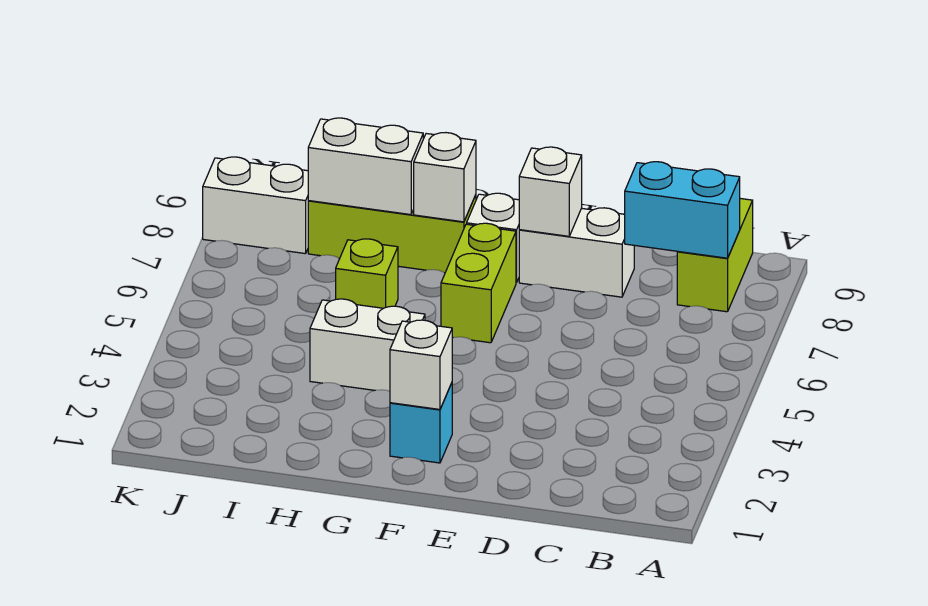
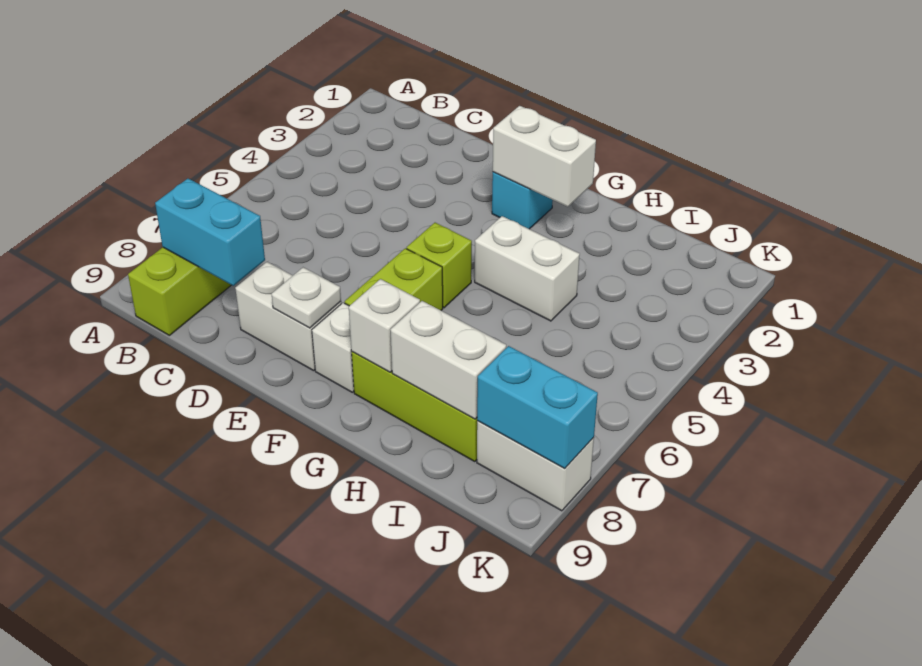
white brick E8 level 2 -> white plate E8 level 2
white brick F2 level 2 -> white brick F2:G2 level 2
lime brick H6 level 1 -> lime brick F5 level 1
none -> cyan brick J8:K8 level 2

